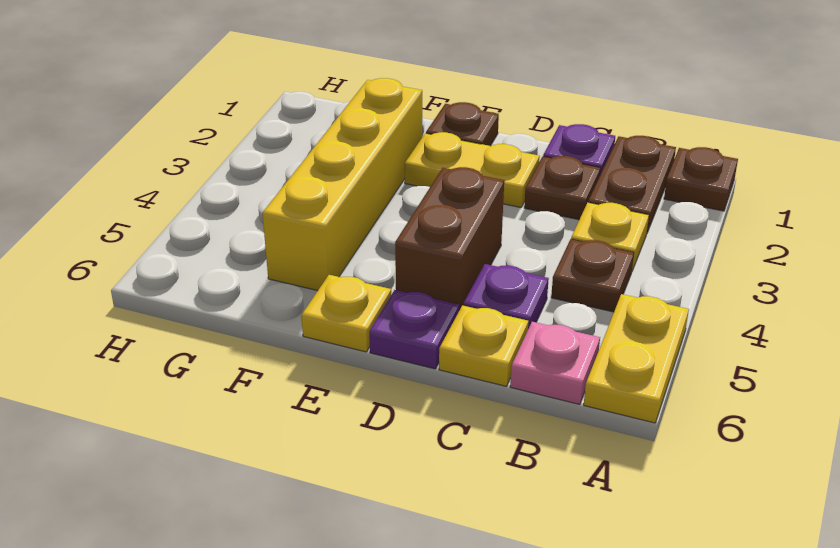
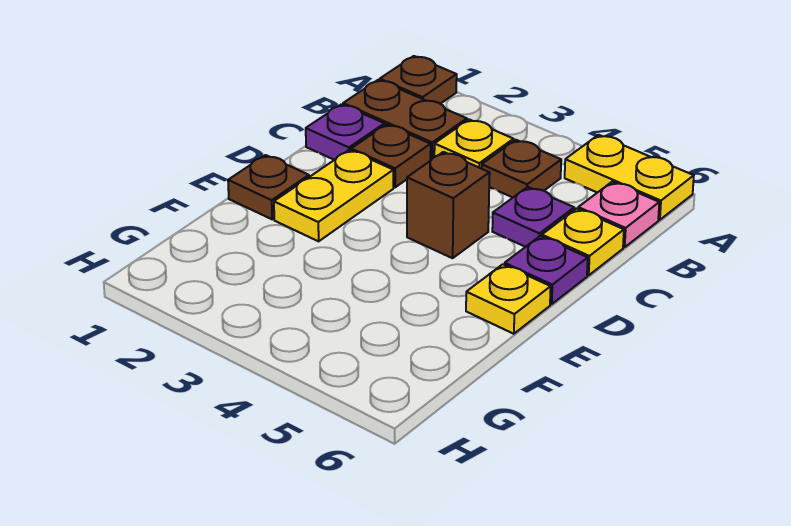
brown brick D4:D5 level 1 -> brown brick D4 level 1
yellow brick F2:F5 level 1 -> none

